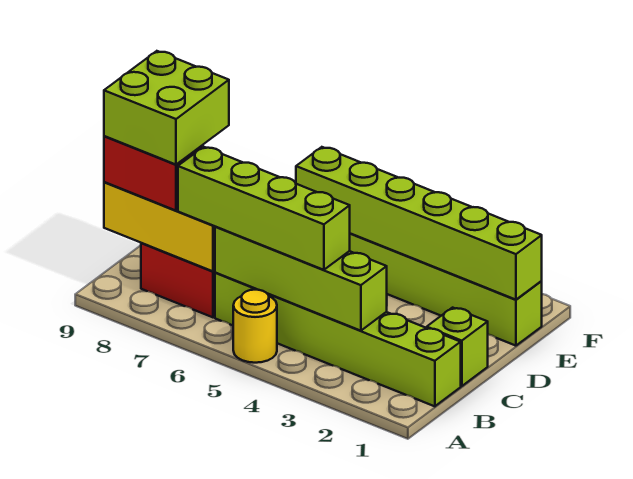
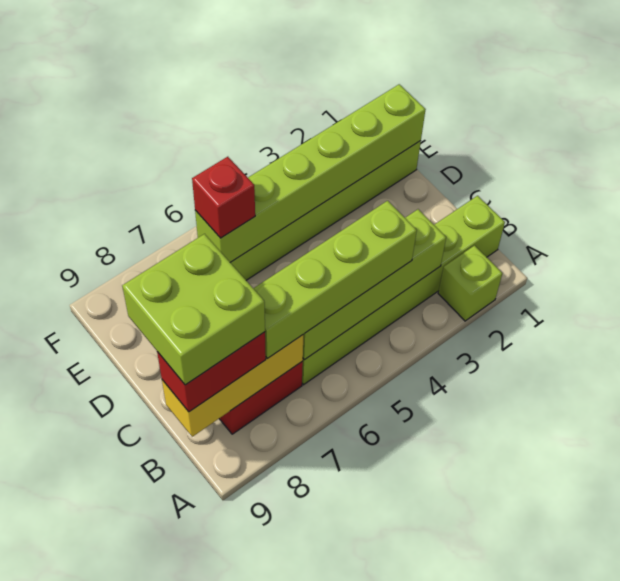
yellow round brick A5 level 1 -> none
lime brick C1 level 1 -> lime brick A2 level 1
none -> red brick E6 level 3

